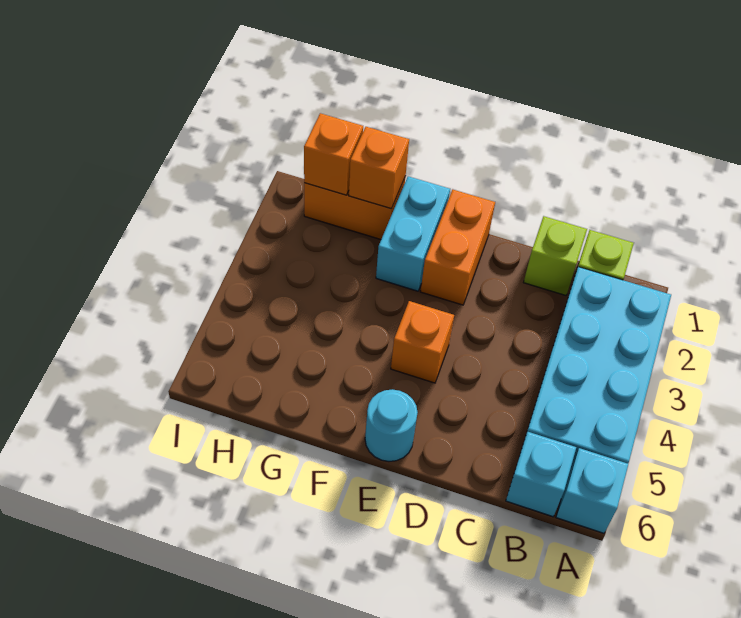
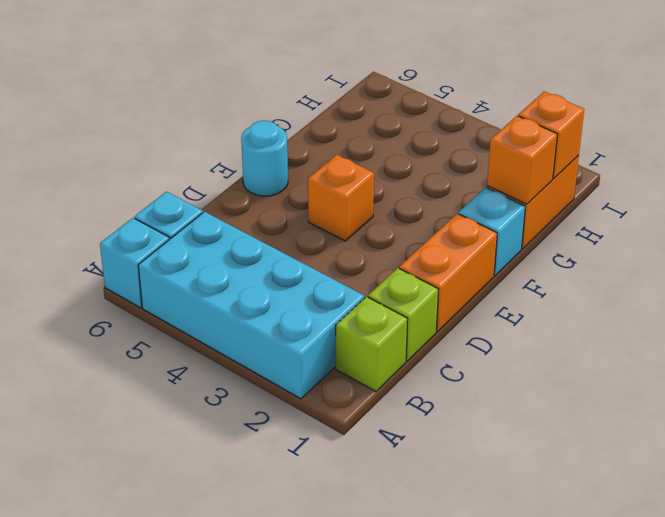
orange brick E1:E2 level 1 -> orange brick D1:E1 level 1
cyan brick F1:F2 level 1 -> cyan brick F1 level 1

